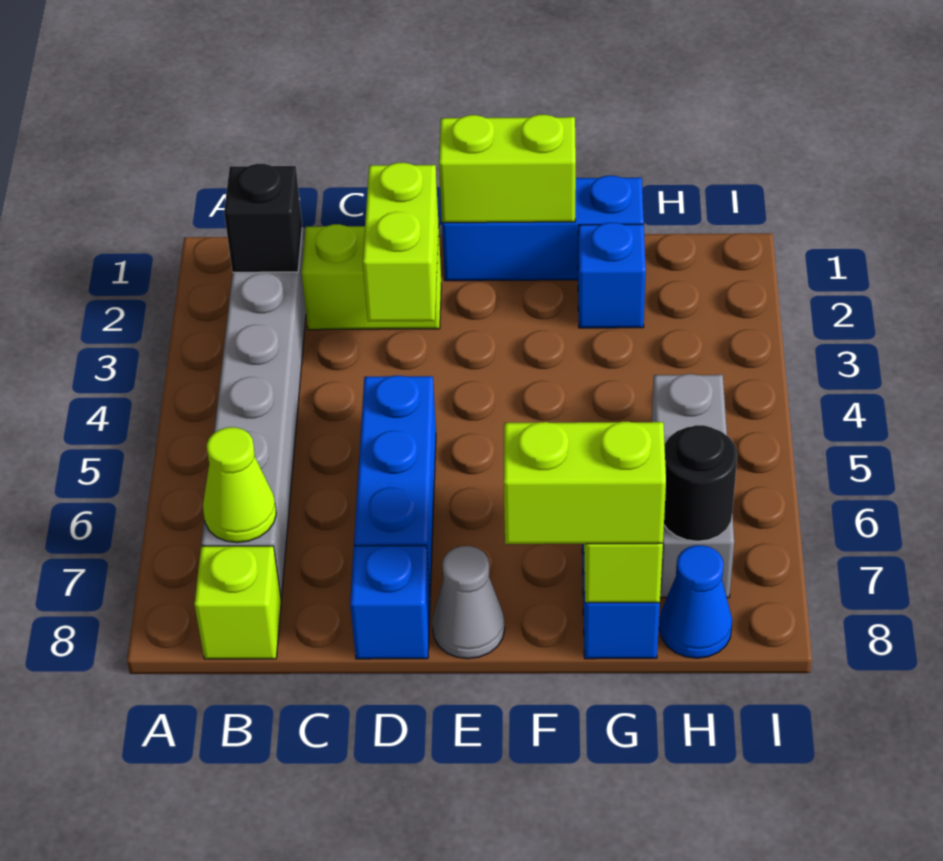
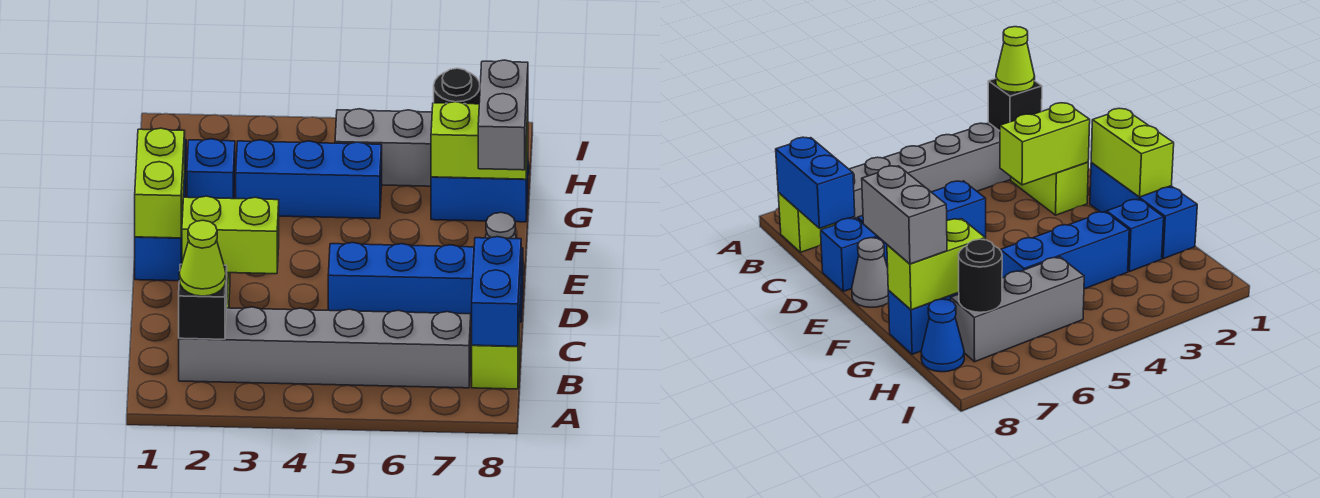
lime cone B7 level 2 -> lime cone B2 level 3
none -> blue brick B8:C8 level 2
lime brick F8:G8 level 3 -> grey brick F8:G8 level 3
none -> blue brick G3:G5 level 1

